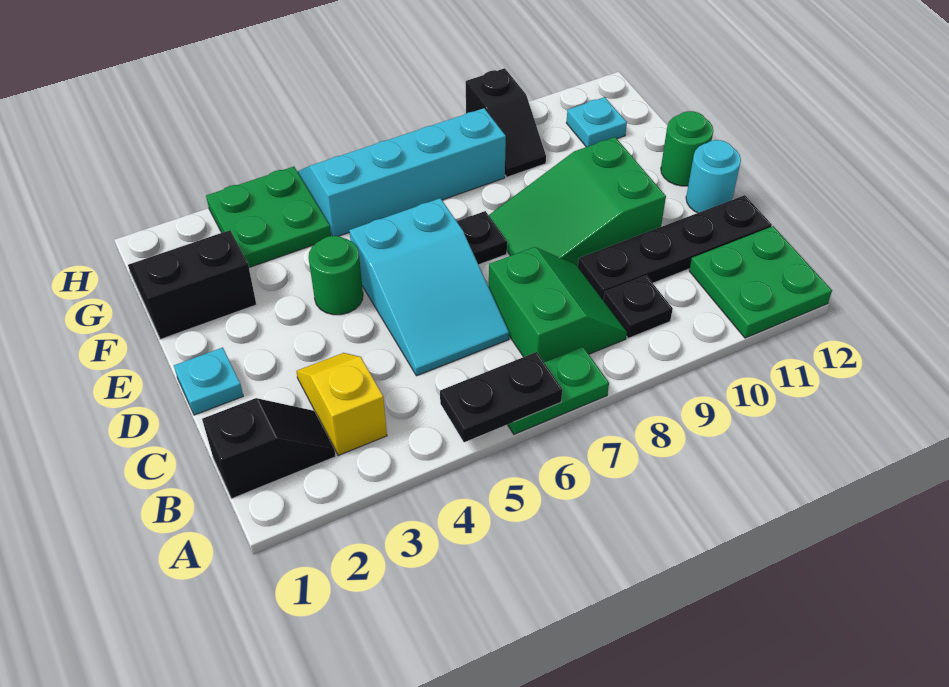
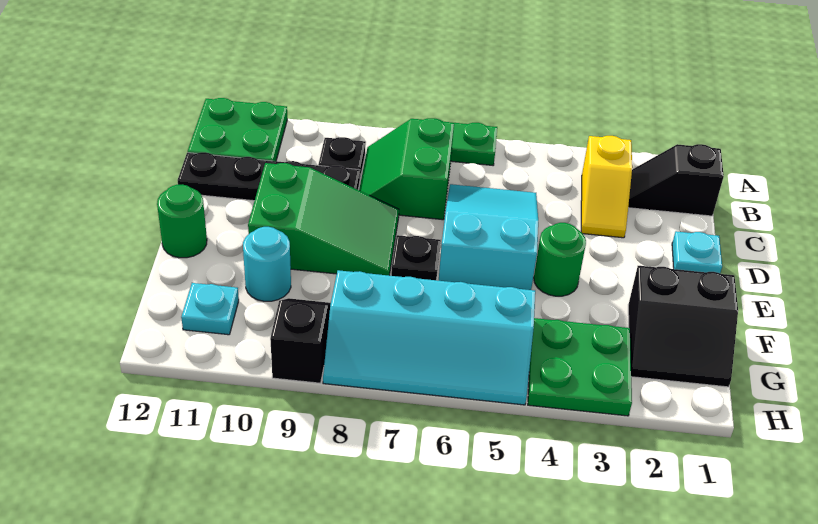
black plate A5:A6 level 2 -> none
cyan round brick D12 level 1 -> cyan round brick F10 level 1

